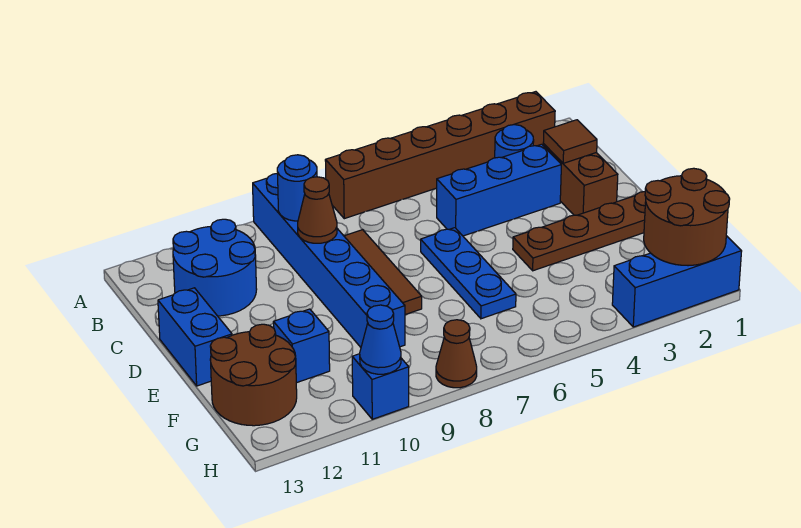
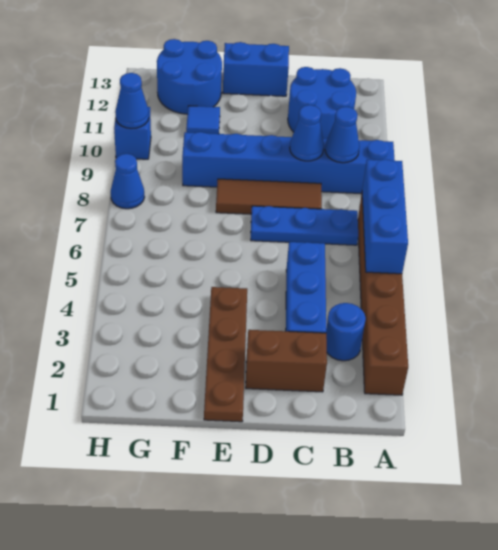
blue round brick B9 level 2 -> blue cone B9 level 2
brown tile C2 level 2 -> none
brown cone C9 level 2 -> blue cone C9 level 2
blue plate D6:F6 level 1 -> blue plate B7:D7 level 1
blue brick F11 level 1 -> blue tile F11 level 1
brown round brick F12:G13 level 1 -> blue round brick F12:G13 level 1
brown round brick G1:H2 level 2 -> none
blue brick H1:H3 level 1 -> blue brick A5:A7 level 2
brown cone H8 level 1 -> blue cone H8 level 1

